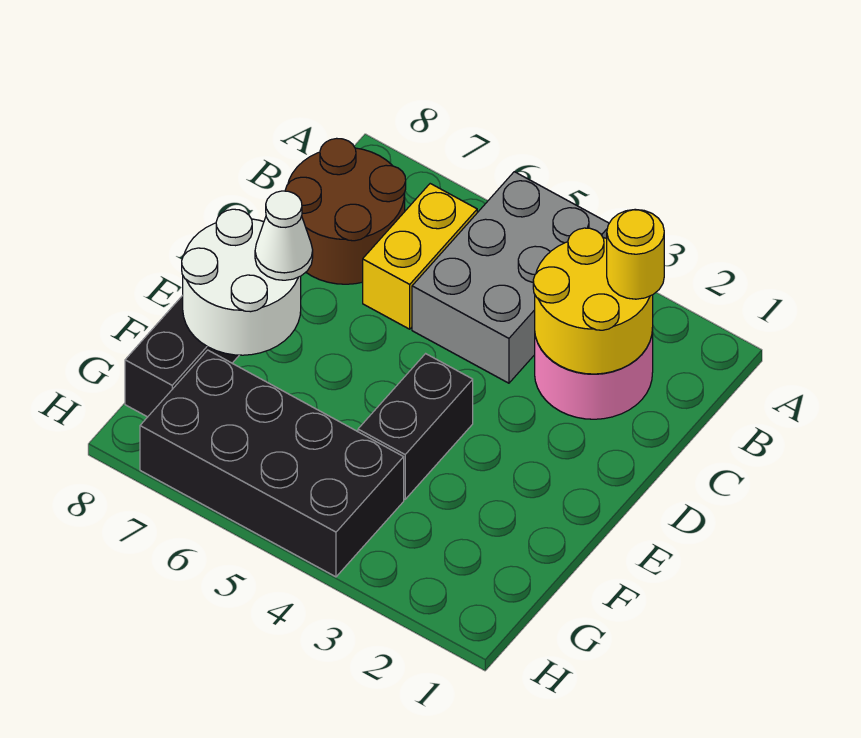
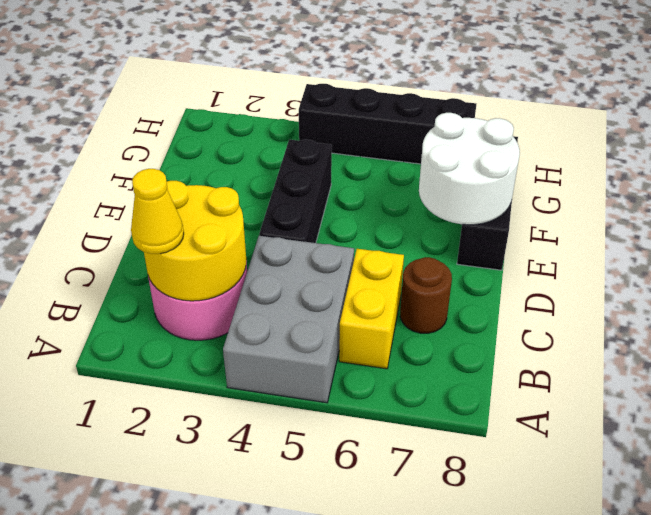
yellow round brick B2 level 3 -> yellow cone B2 level 3
brown round brick B7:C8 level 1 -> brown round brick C7 level 1
black brick E4:F4 level 1 -> black brick D4:F4 level 1
white cone E7 level 3 -> none
black brick G4:H7 level 1 -> black brick H4:H7 level 1

